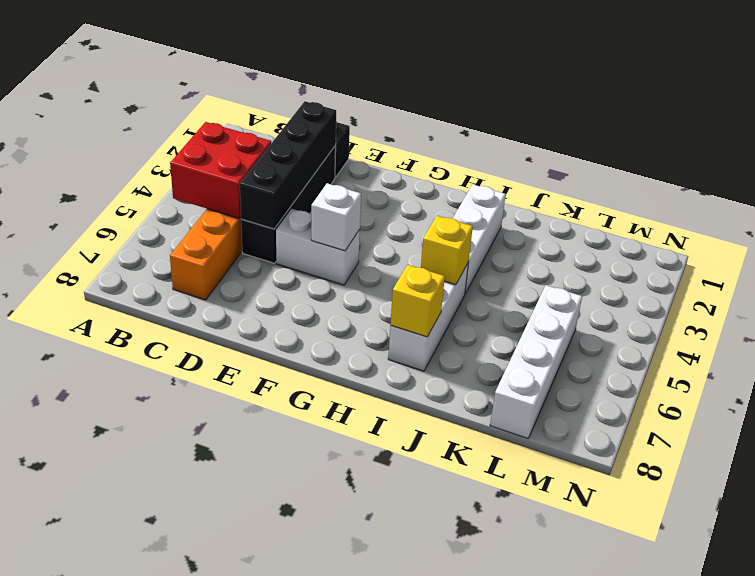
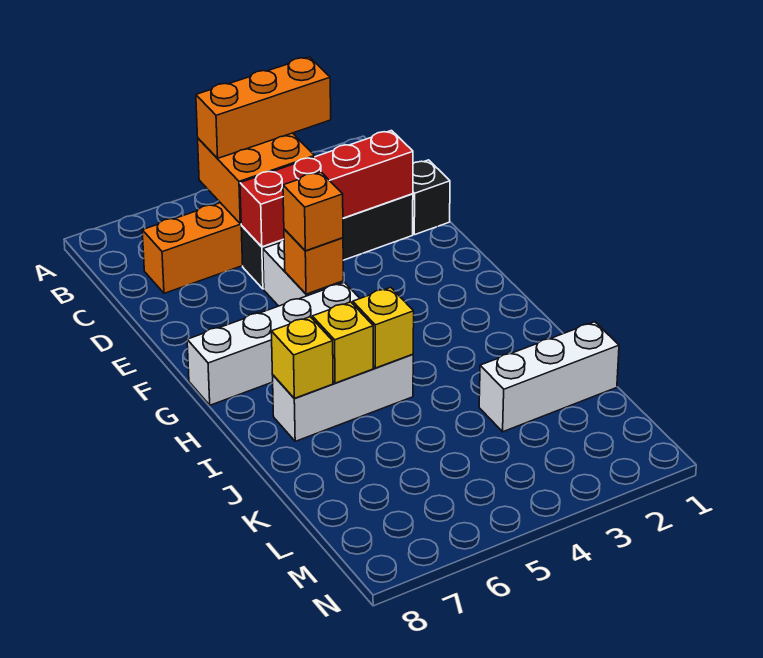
none -> orange brick B3:B5 level 3
red brick B4:C5 level 2 -> orange brick B4:C5 level 2
black brick D2:D5 level 2 -> red brick D2:D5 level 2
white brick F5 level 2 -> orange brick F5 level 2
none -> orange brick F5 level 3
white brick I2:I4 level 1 -> white brick K1:K3 level 1
none -> yellow brick I6 level 2
white brick L5:L8 level 1 -> white brick G5:G8 level 1

